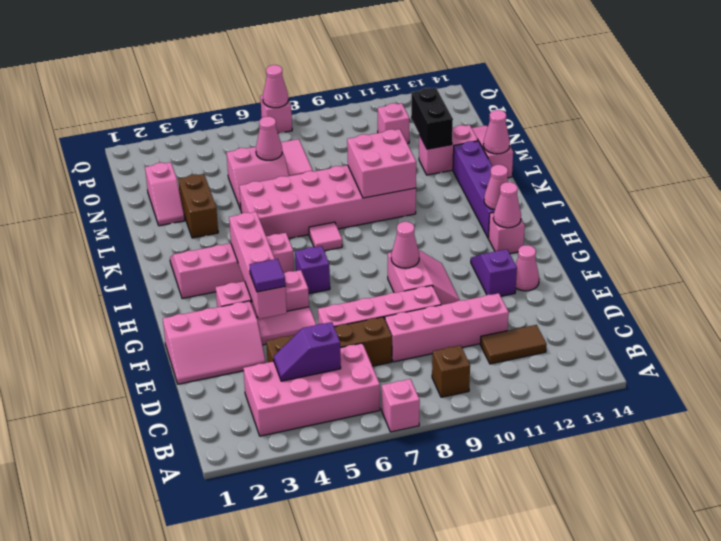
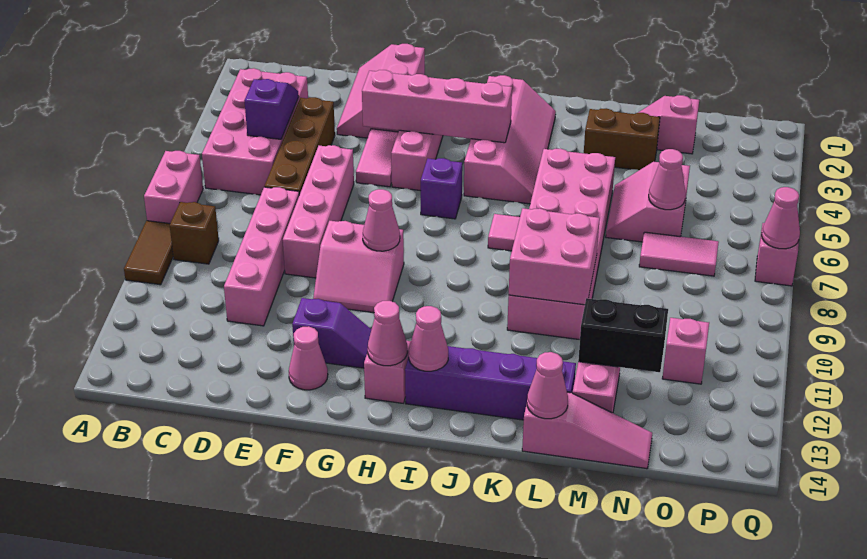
pink brick A7 level 1 -> pink brick A7:A8 level 1
brown tile C11:C12 level 1 -> brown tile A9:A10 level 1
purple tile F4 level 3 -> none

